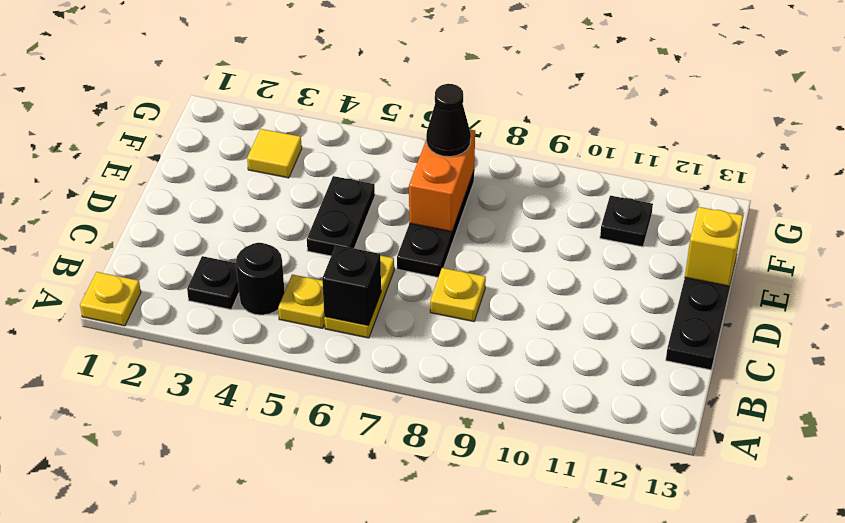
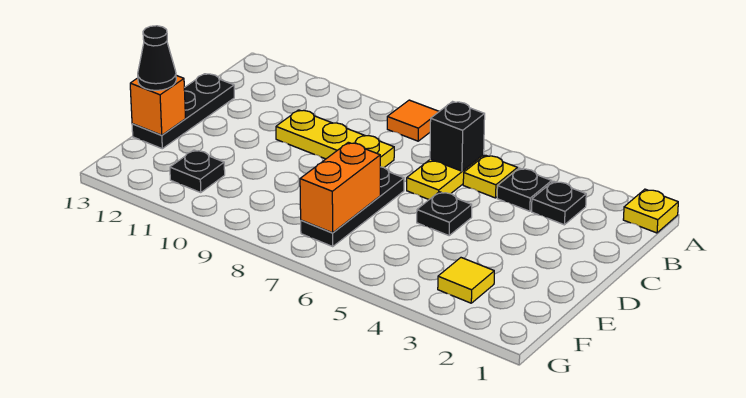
none -> orange tile A8 level 1
black round brick B4 level 1 -> black plate B4 level 1
yellow plate C8 level 1 -> yellow plate C8:C10 level 1
black plate D5:E5 level 1 -> black plate D5 level 1
yellow brick E13 level 2 -> orange brick E13 level 2
black cone F7 level 3 -> black cone E13 level 3

